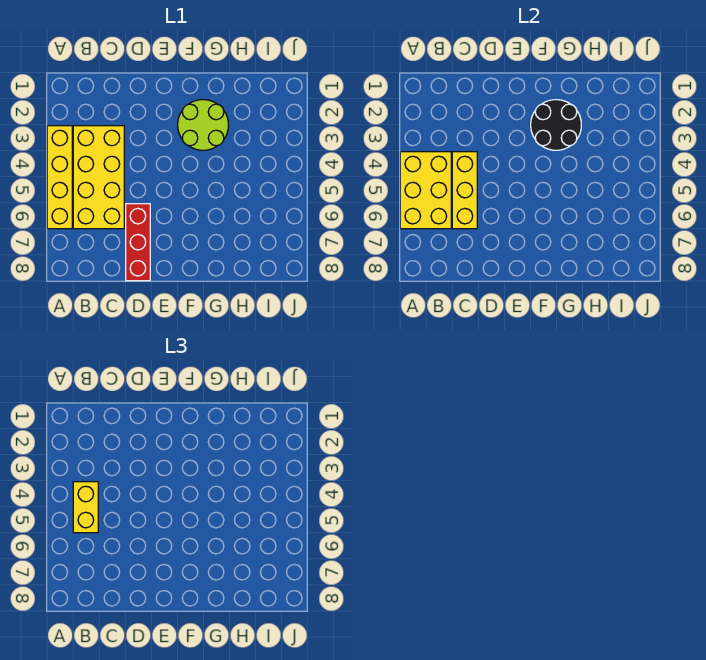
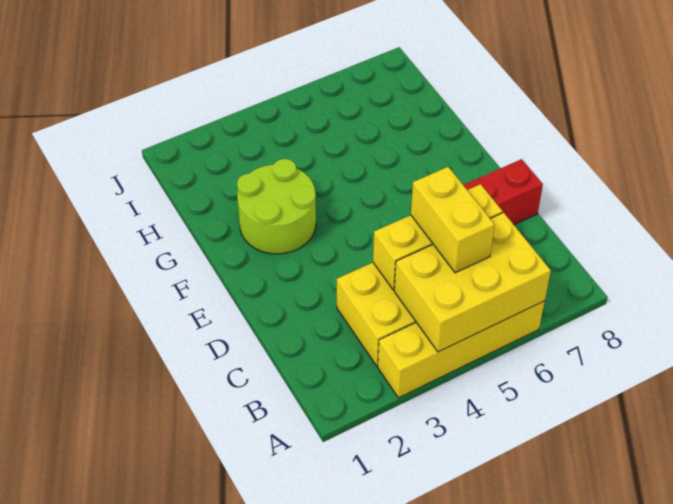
yellow brick B4:B5 level 3 -> yellow brick B5:C5 level 3
black round brick F2:G3 level 2 -> none

